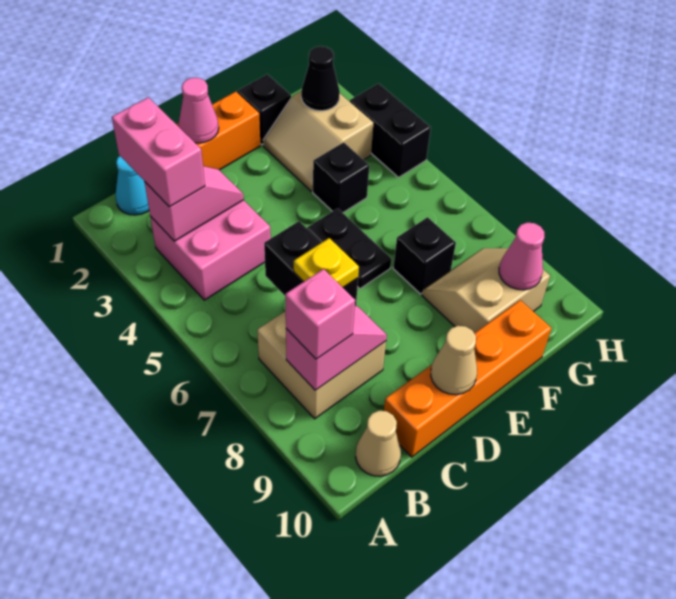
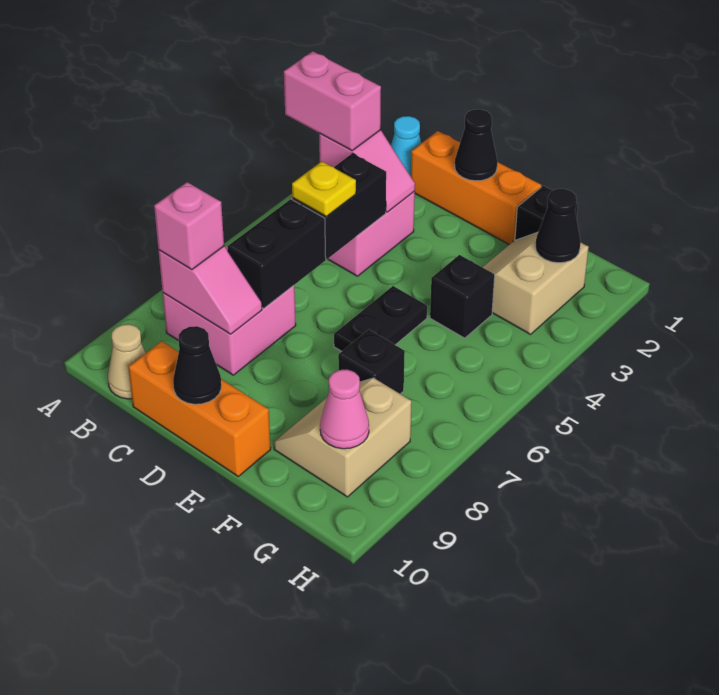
pink brick B2:B3 level 3 -> pink brick A3:B3 level 3
tan brick B7:C8 level 1 -> pink brick B7:C8 level 1
yellow plate C7 level 3 -> yellow plate C5 level 3
orange brick C10:F10 level 1 -> orange brick C10:E10 level 1
pink cone D1 level 2 -> black cone D1 level 2
tan cone D10 level 2 -> black cone D10 level 2
tan slope F8:G9 level 1 top 9 -> tan slope F8:G9 level 1 top G
black brick H3:H4 level 1 -> black brick C4:C5 level 2

